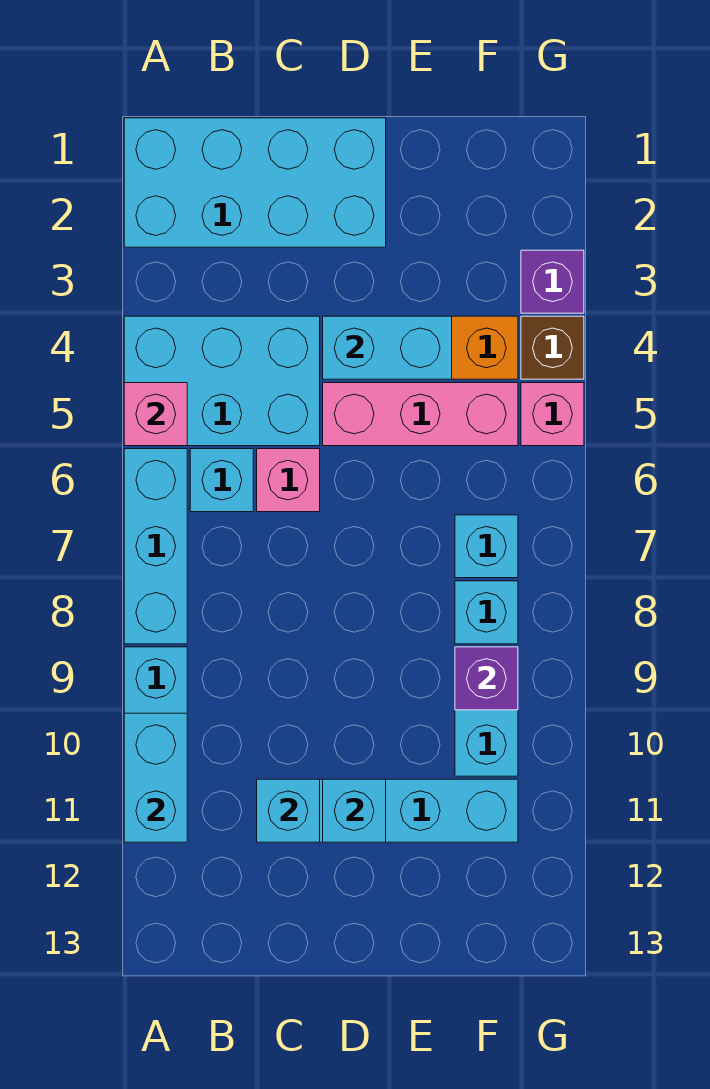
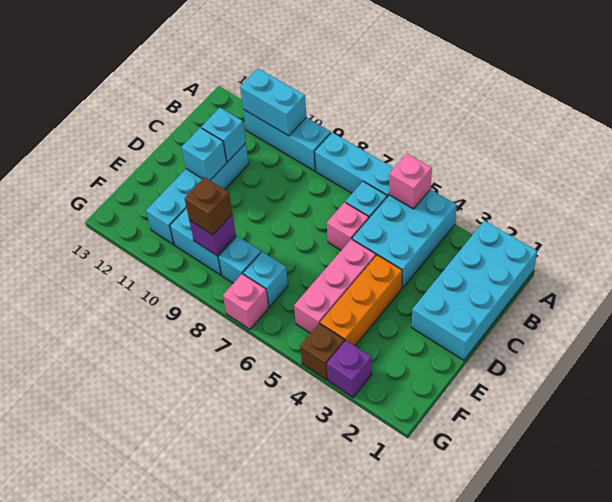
cyan brick D4:E4 level 2 -> none
none -> brown brick F9 level 3
pink brick G5 level 1 -> pink brick G7 level 1

